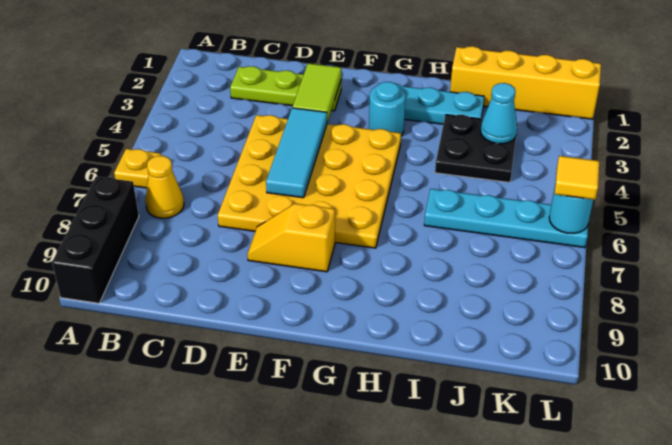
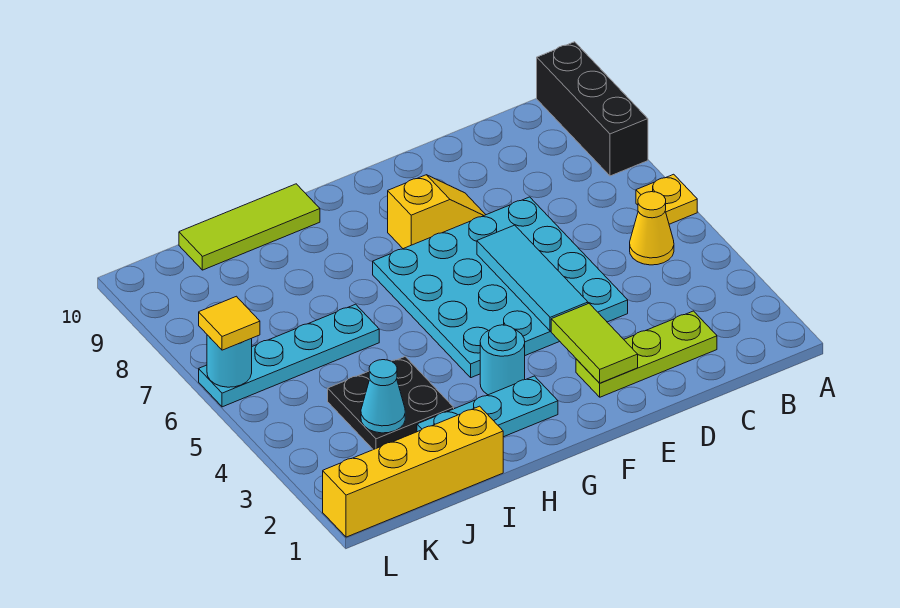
yellow cone B7 level 1 -> yellow cone B5 level 1
yellow plate D4:G7 level 1 -> cyan plate D4:G7 level 1
none -> lime tile H10:J10 level 1

